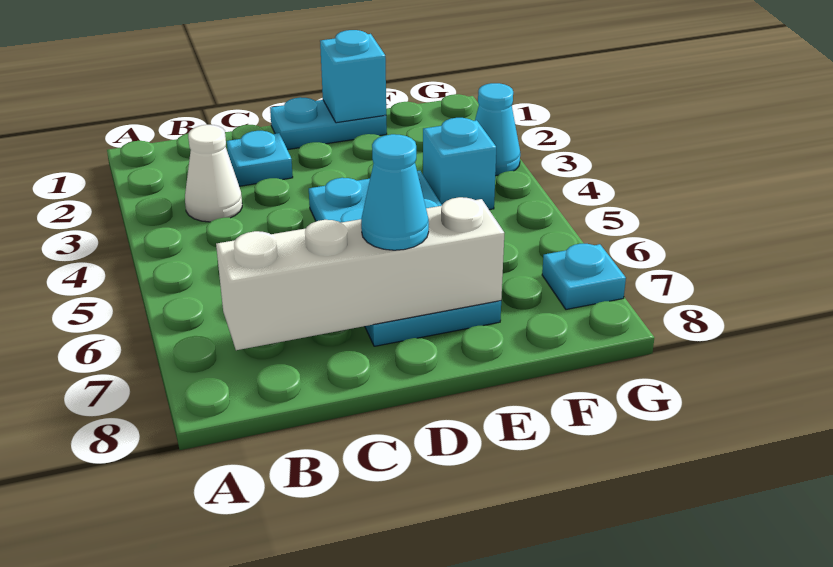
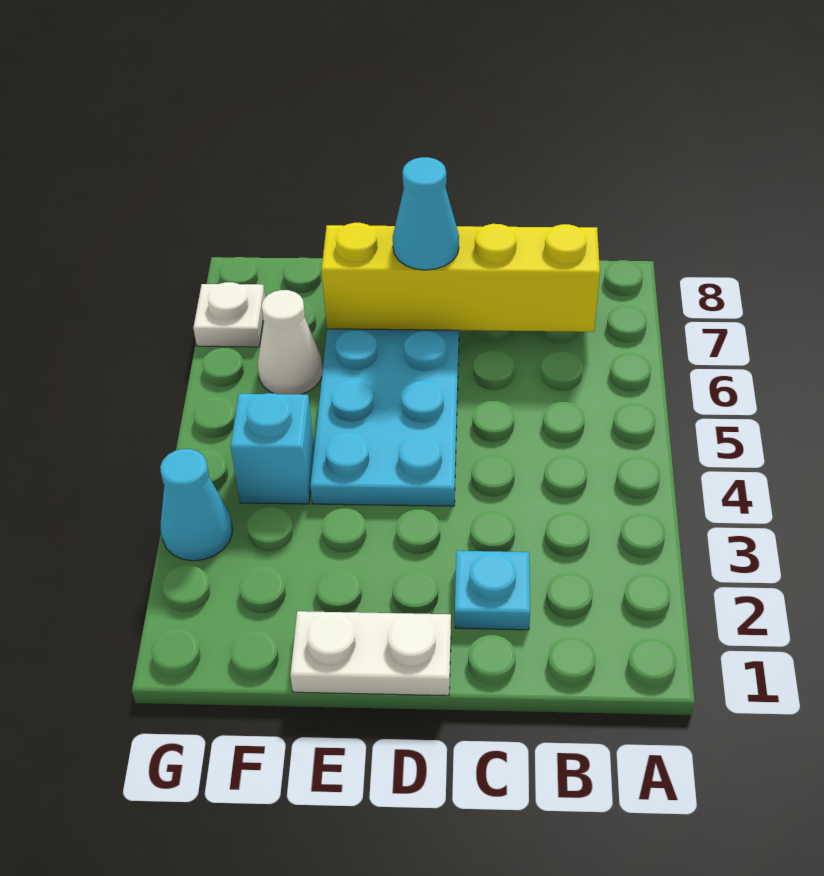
white cone B3 level 1 -> white cone F6 level 1
white brick B7:E7 level 2 -> yellow brick B7:E7 level 2
cyan plate D1:E1 level 1 -> white plate D1:E1 level 1
cyan brick E1 level 2 -> none
cyan plate G7 level 1 -> white plate G7 level 1

